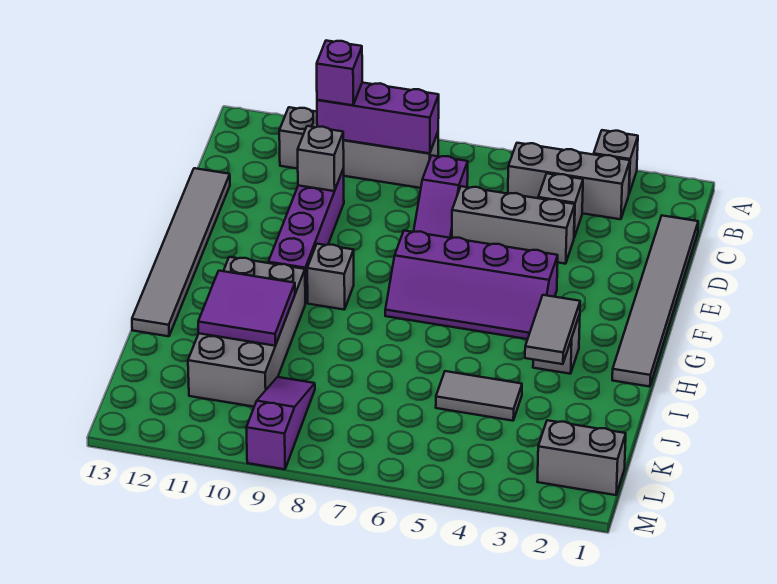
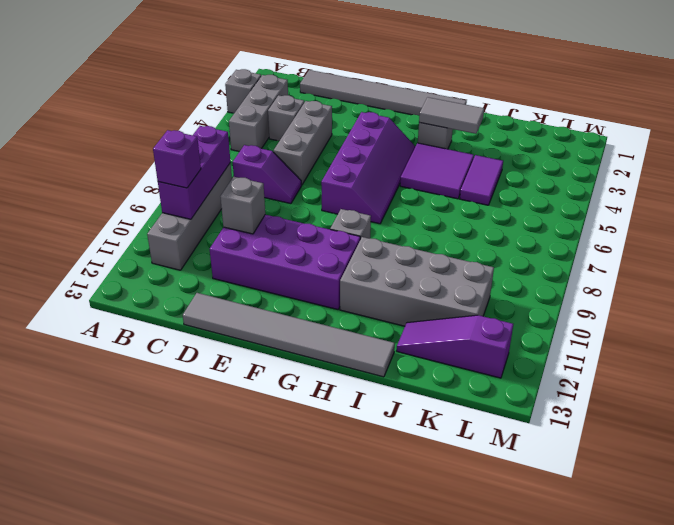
purple brick D10:G10 level 1 -> purple brick D10:G11 level 1
purple tile I10:J11 level 2 -> purple tile H4:I5 level 1
grey tile J4:J5 level 1 -> purple tile J4:J5 level 1
purple slope K9:M9 level 1 top M -> purple slope J12:L12 level 1 top L
grey brick L1:L2 level 1 -> none

